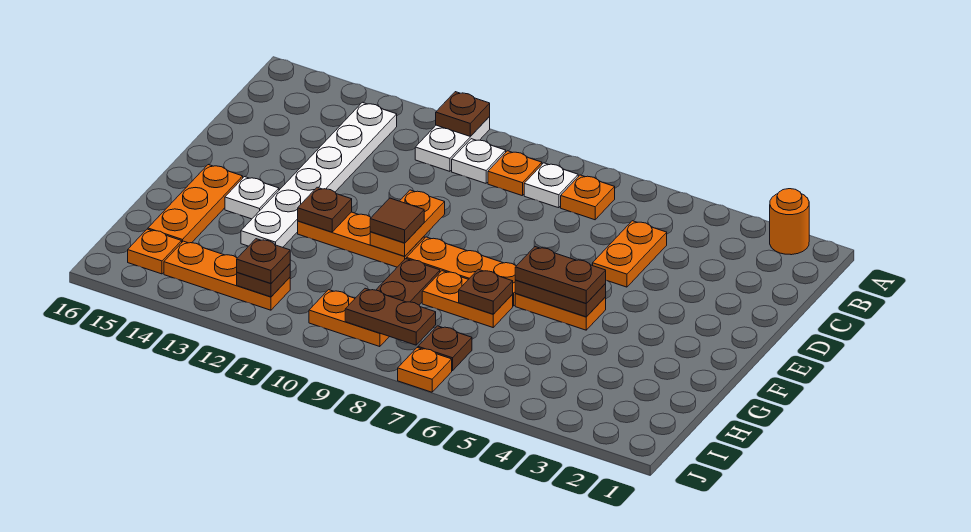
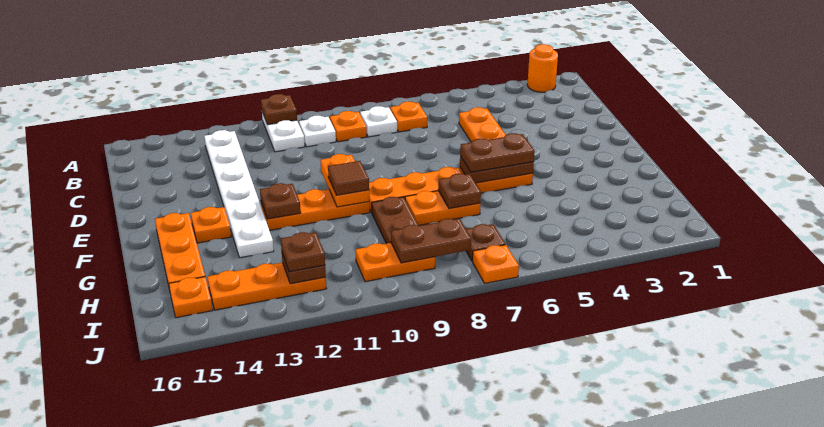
white plate F14 level 1 -> orange plate F14 level 1

